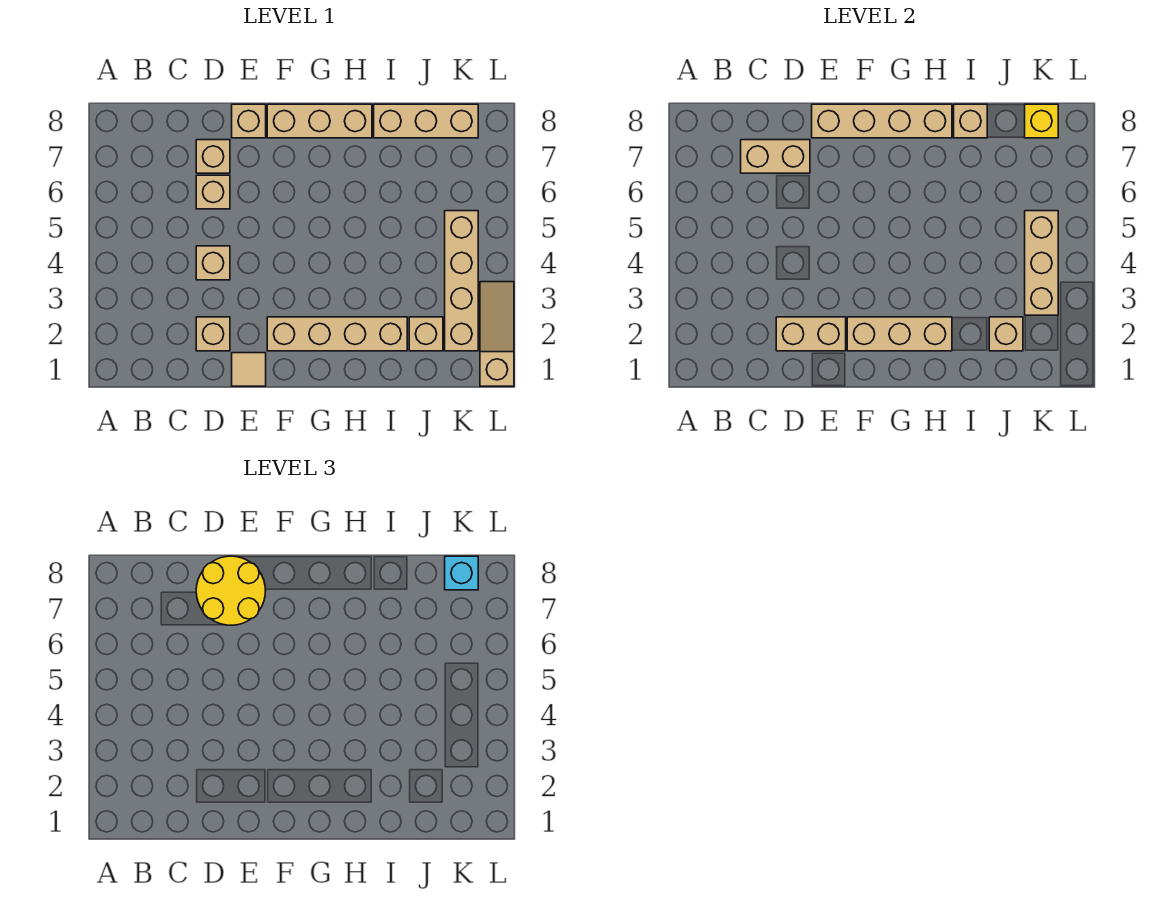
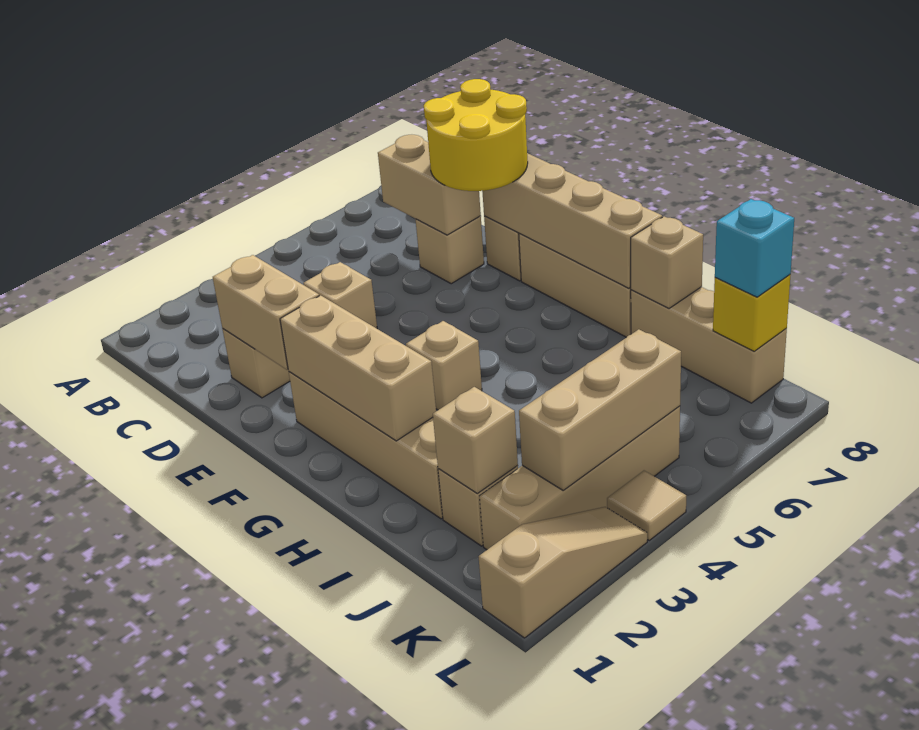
tan brick D6 level 1 -> tan brick G4 level 1
tan tile E1 level 1 -> tan tile L4 level 1

